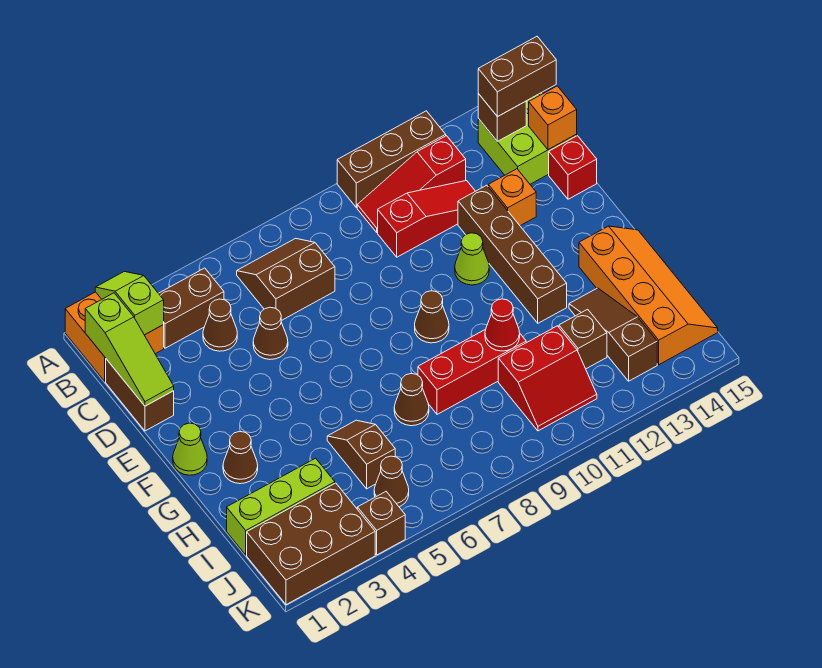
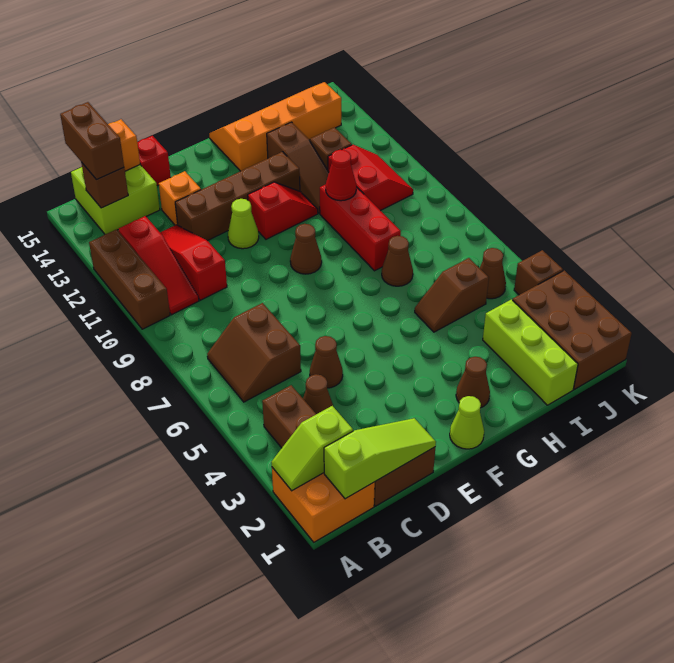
none -> red slope F11:G11 level 1 top F
brown slope H13:J13 level 1 top J -> brown slope H11:H13 level 1 top 13

